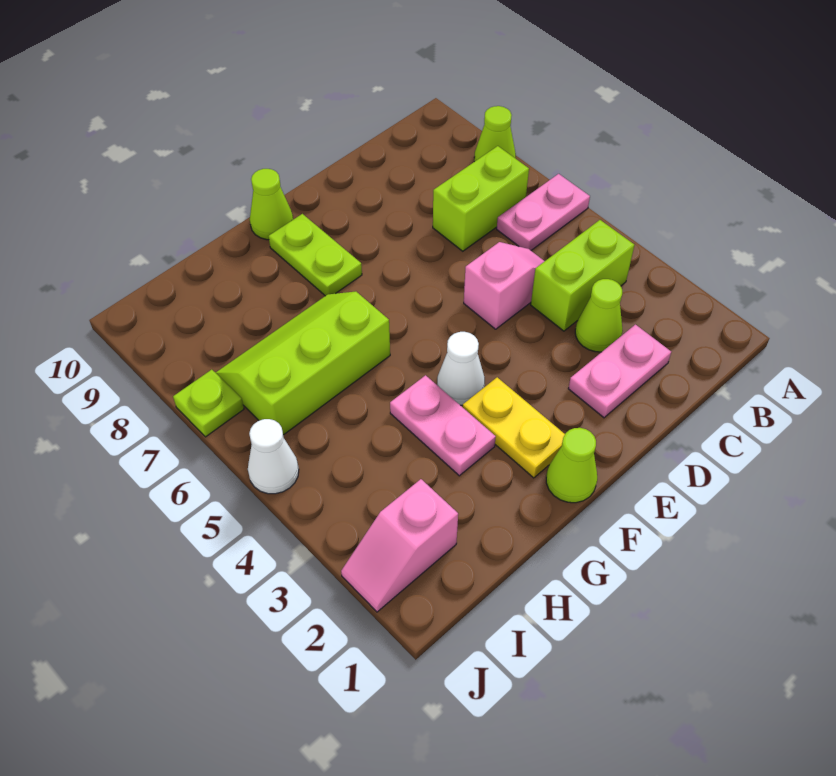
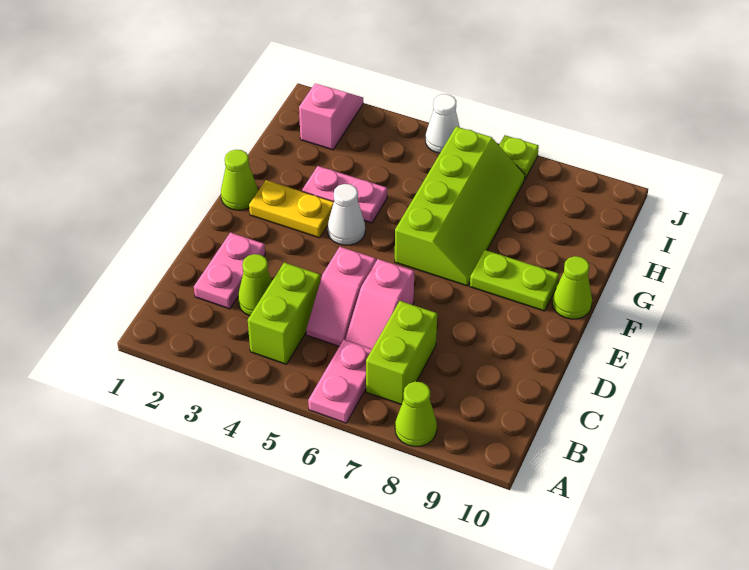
none -> pink slope C6:D6 level 1 top D
lime slope G6:I7 level 1 top 6 -> lime slope F6:I7 level 1 top 6

